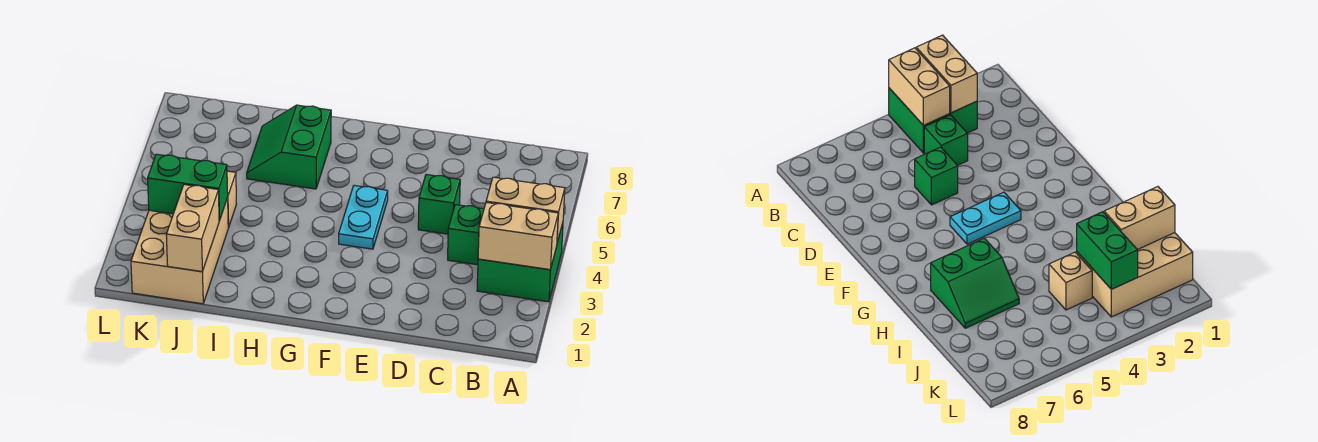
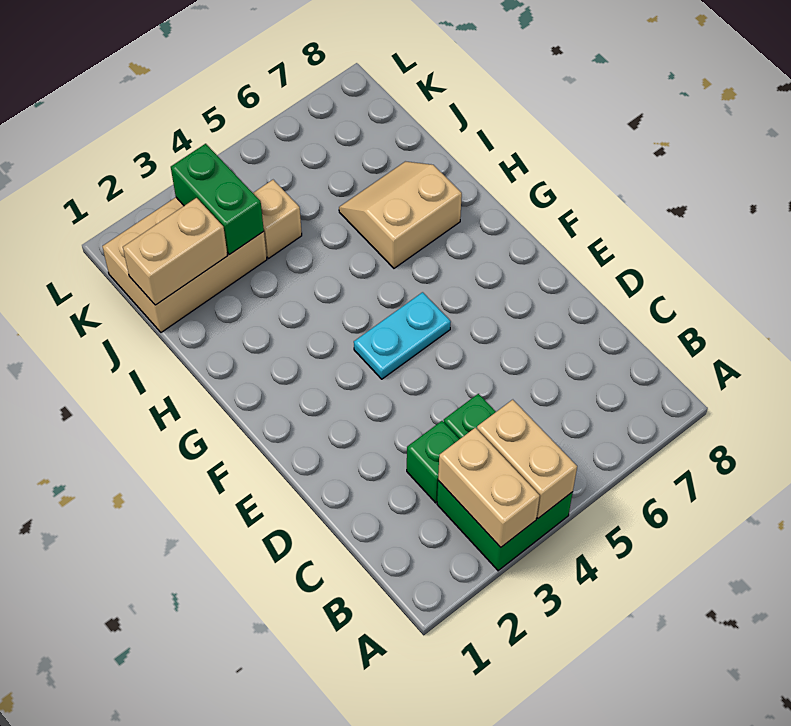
green brick D5 level 1 -> green brick C3 level 1
green slope H6:I7 level 1 top H -> tan slope H6:I7 level 1 top H

